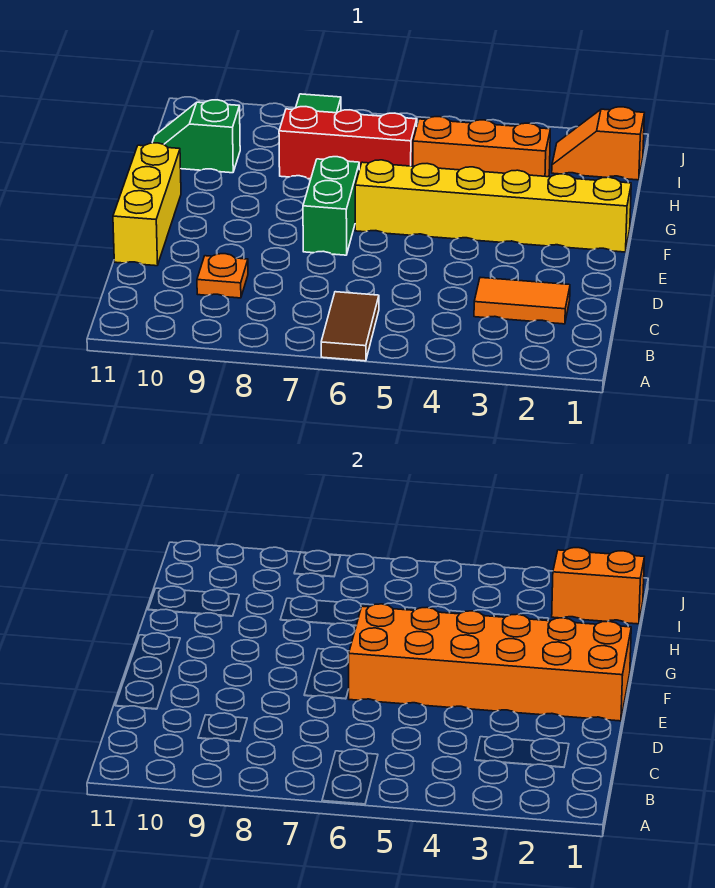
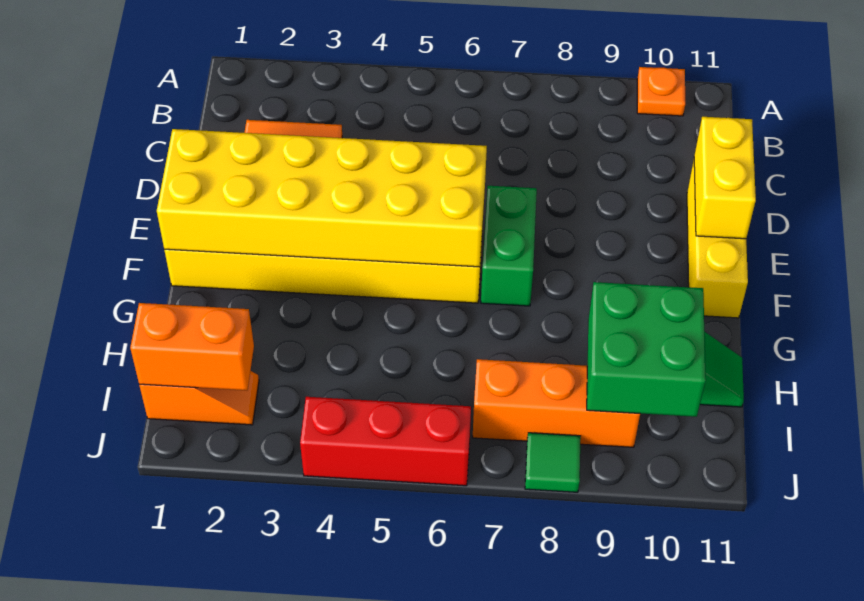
brown tile A6:B6 level 1 -> none
orange plate C9 level 1 -> orange plate A10 level 1
none -> yellow brick D11:E11 level 2
orange brick E1:F6 level 2 -> yellow brick E1:F6 level 2
orange brick H3:H5 level 1 -> orange brick I7:I9 level 1
red brick H6:H8 level 1 -> red brick J4:J6 level 1
none -> green brick H9:I10 level 2

